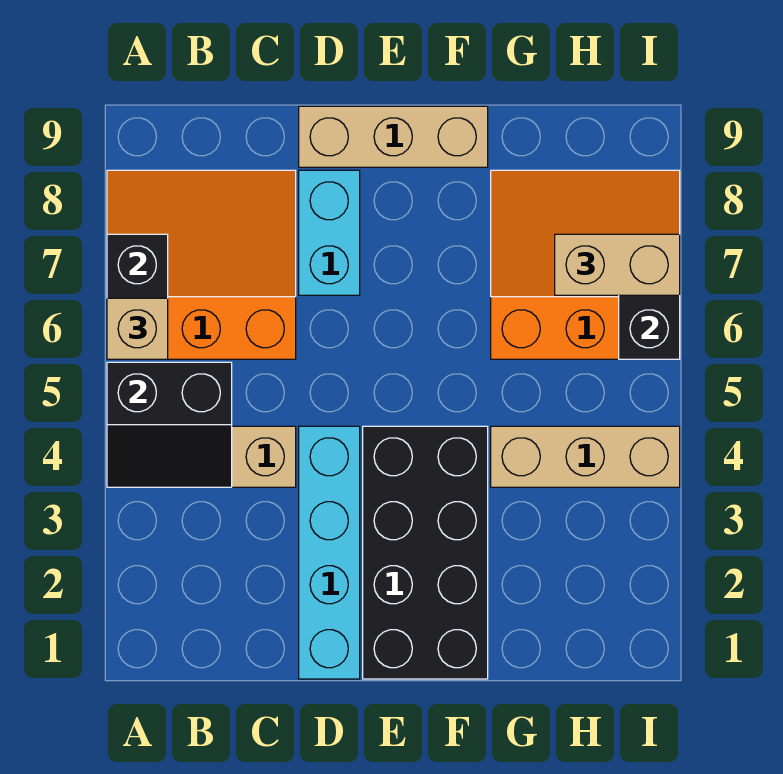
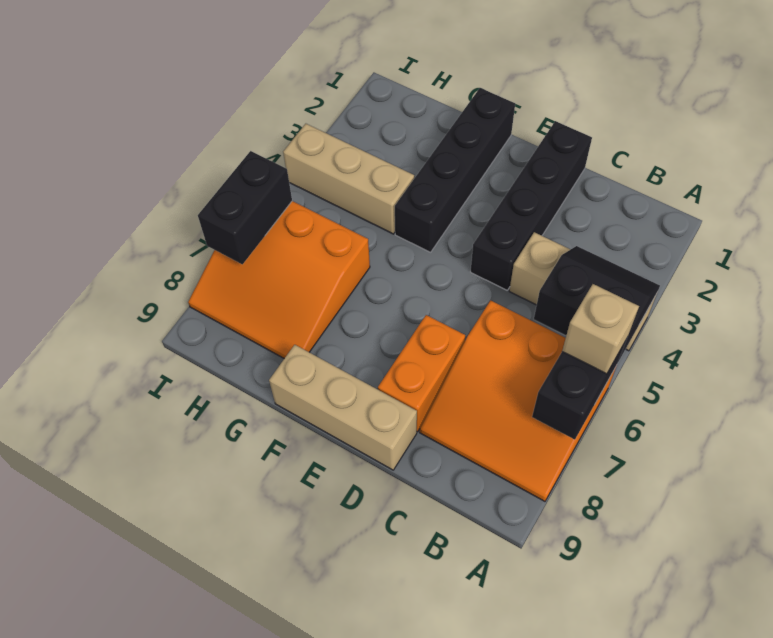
cyan brick D1:D4 level 1 -> black brick D1:D4 level 1
cyan brick D7:D8 level 1 -> orange brick D7:D8 level 1
black brick E1:F4 level 1 -> black brick F1:F4 level 1
tan brick H7:I7 level 3 -> none

